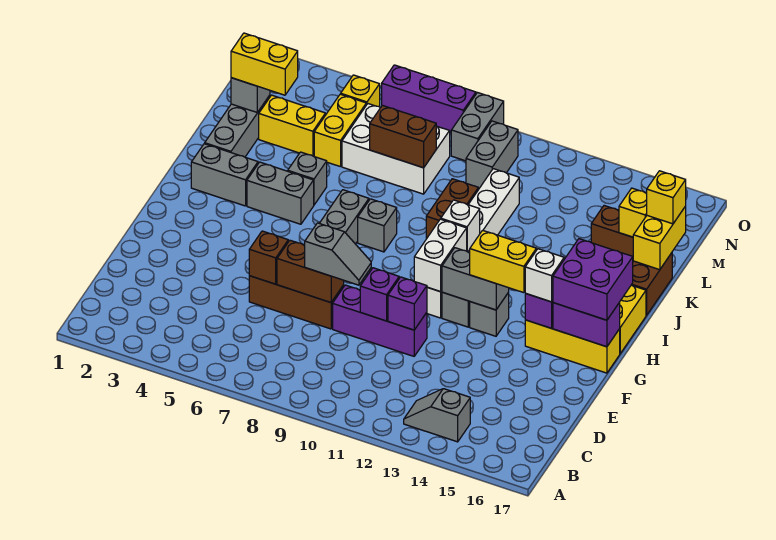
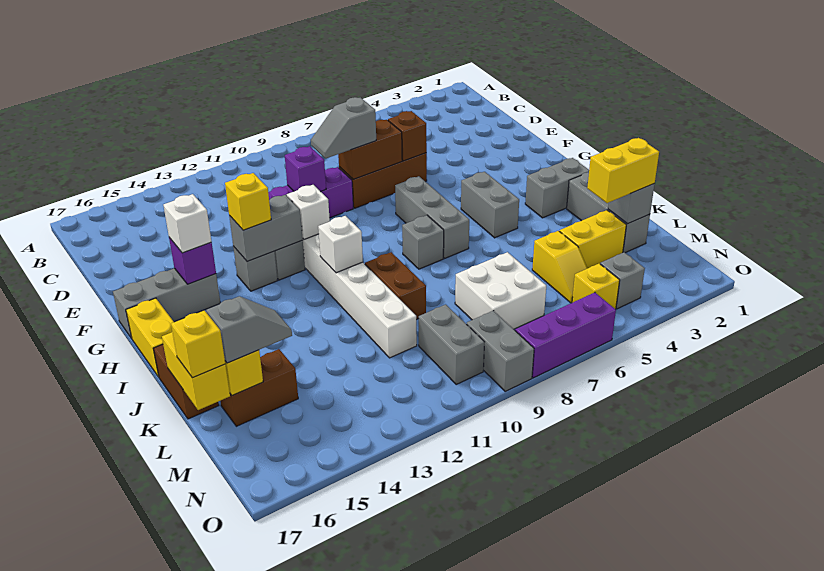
grey slope B13:B14 level 1 top 14 -> grey slope L15:L16 level 3 top 16
purple brick E11 level 2 -> none
white brick G11:H11 level 2 -> white brick G11 level 2
yellow brick G13:G14 level 3 -> yellow brick G13 level 3
yellow brick G15:G17 level 1 -> grey brick G15:G17 level 1
purple brick G16:G17 level 2 -> none
purple brick G16:H17 level 3 -> none
grey brick I4:I5 level 1 -> grey brick H5:I5 level 1
grey brick J5 level 1 -> grey brick N4 level 1
yellow brick L5:M5 level 1 -> yellow slope L5:M5 level 1 top L
white brick L6:M8 level 1 -> white brick L7:M8 level 1
brown brick L7:L8 level 2 -> none

